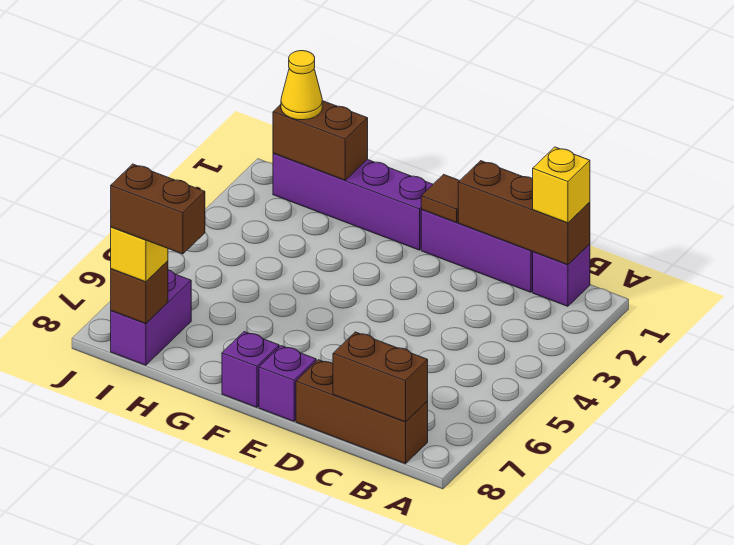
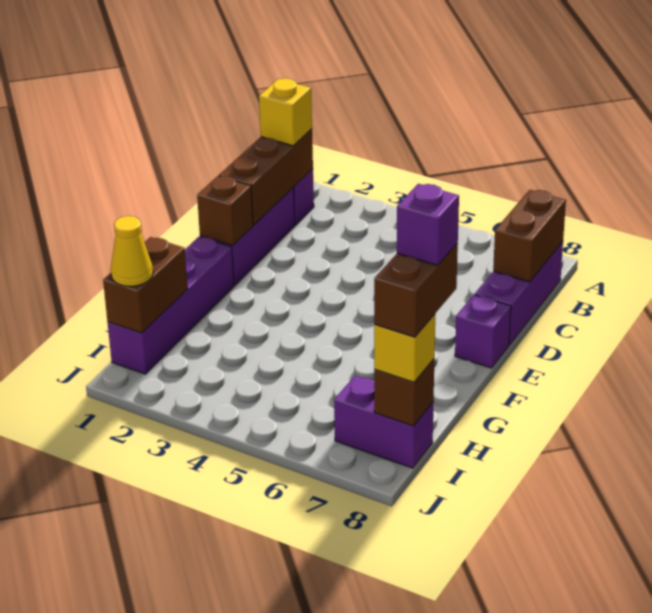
brown brick B8:D8 level 1 -> purple brick B8:D8 level 1
brown tile E1 level 2 -> brown brick E1 level 2
purple brick F8 level 1 -> purple brick H8 level 5

